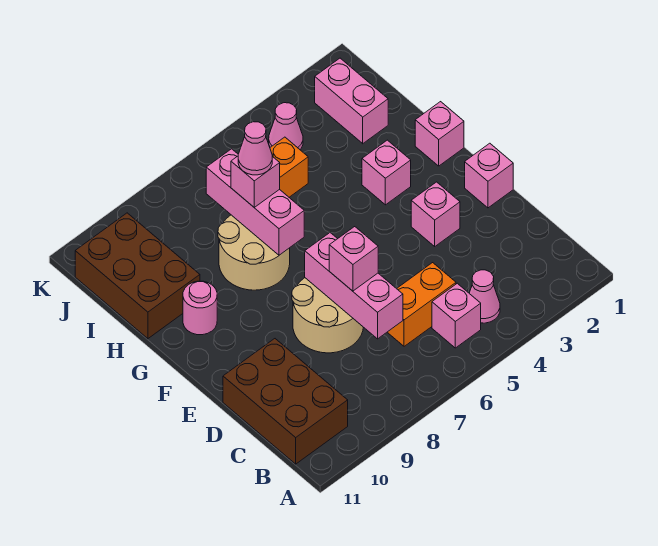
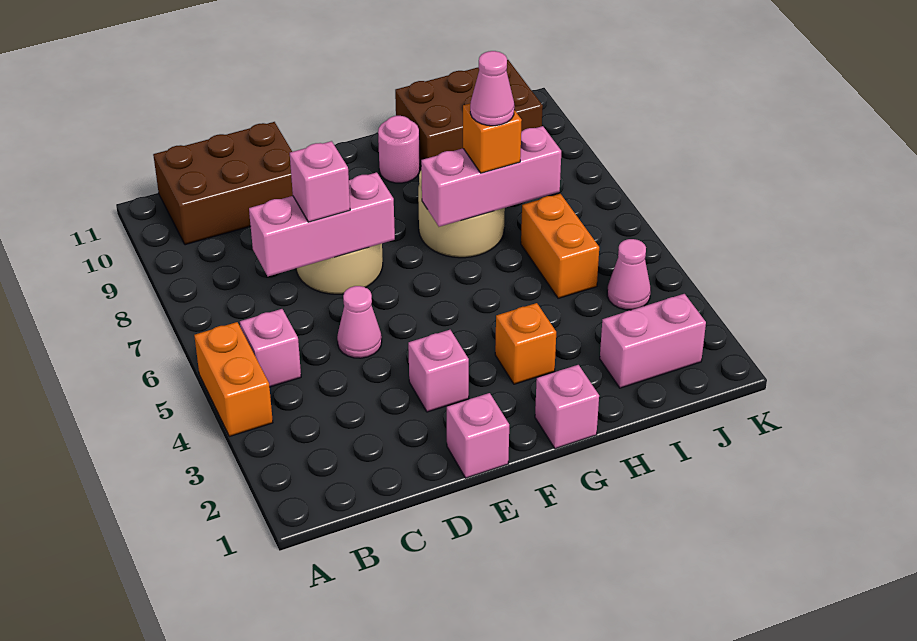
pink cone B4 level 1 -> pink cone D5 level 1
orange brick C5:C6 level 1 -> orange brick A4:A5 level 1
pink brick G3 level 1 -> orange brick G3 level 1
pink brick H7 level 3 -> orange brick H7 level 3

